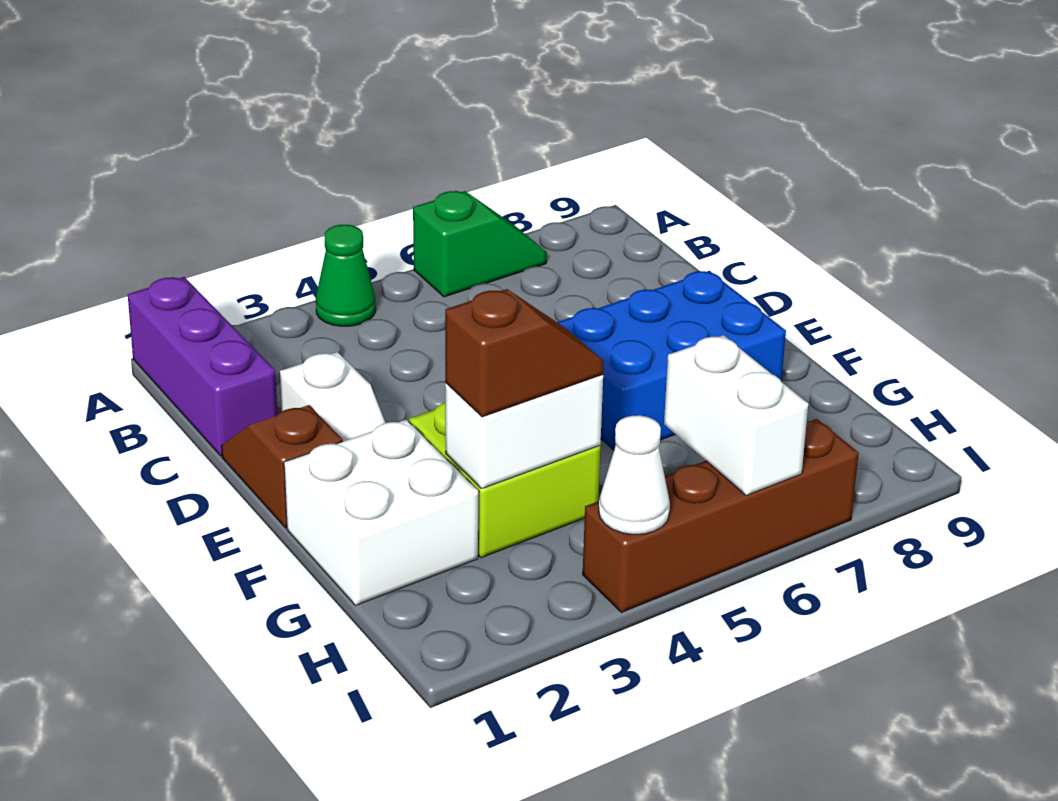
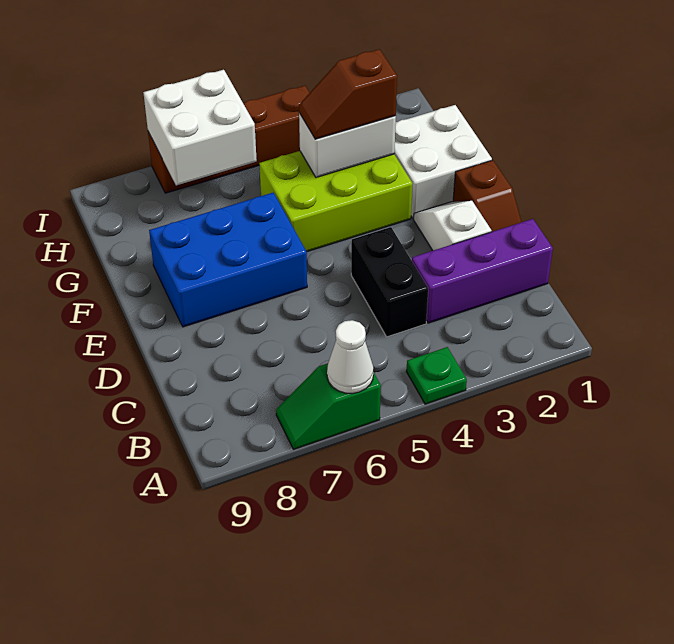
purple brick A1:C1 level 1 -> purple brick C1:C3 level 1
green cone A4 level 1 -> green plate A4 level 1
none -> black brick C4:D4 level 1
lime brick F3:G4 level 1 -> lime brick F3:G5 level 1
white brick H6:I6 level 2 -> white brick H6:I7 level 2
white cone I4 level 2 -> white cone A6 level 2

